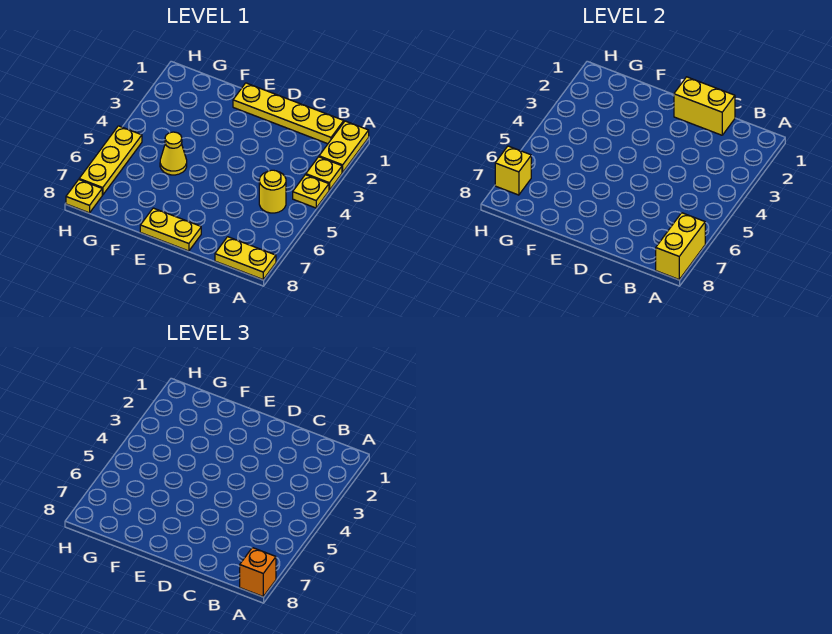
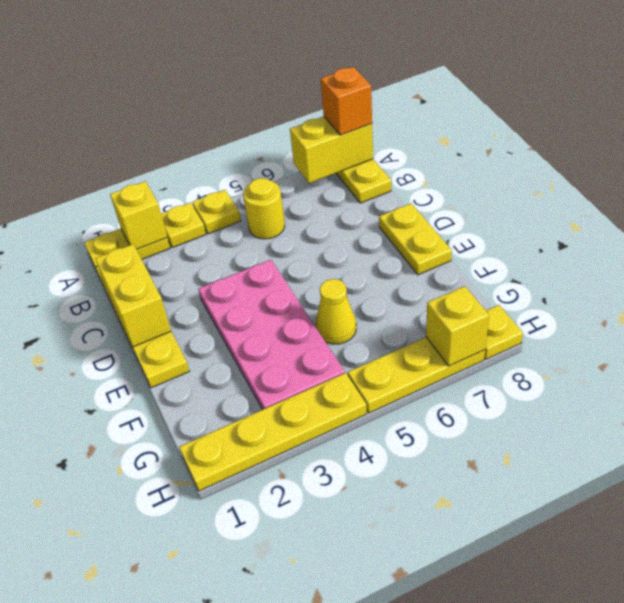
none -> yellow brick A2 level 2
none -> pink plate D3:G4 level 1
none -> yellow plate H1:H4 level 1

